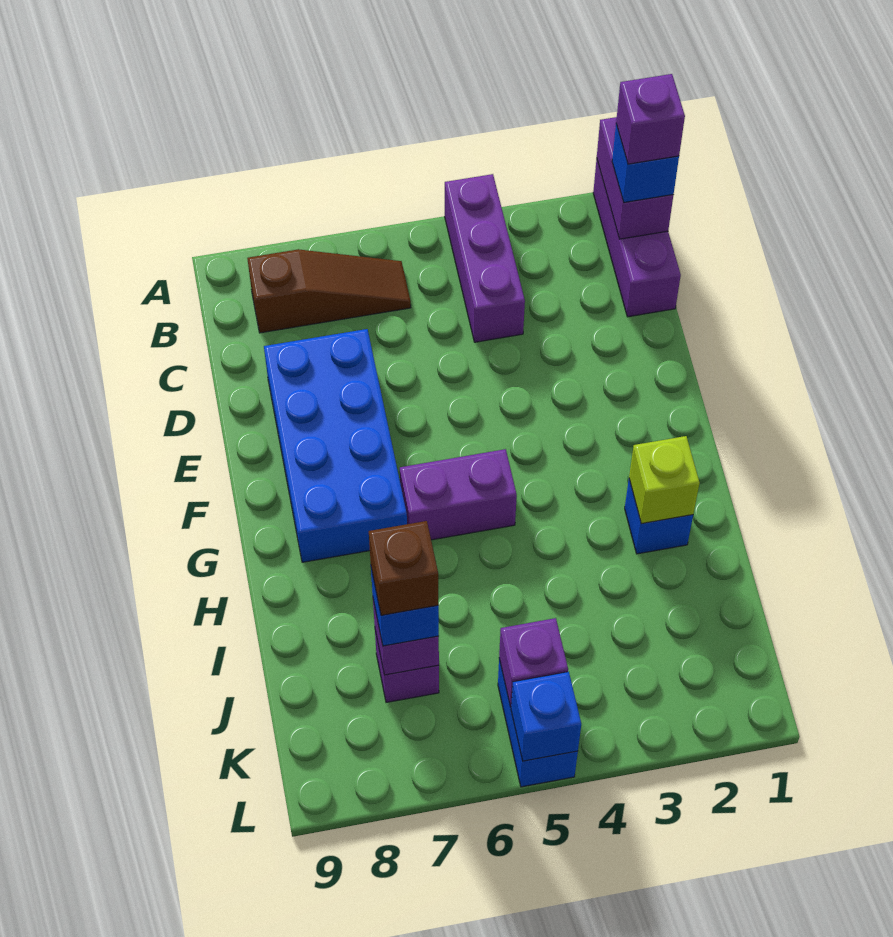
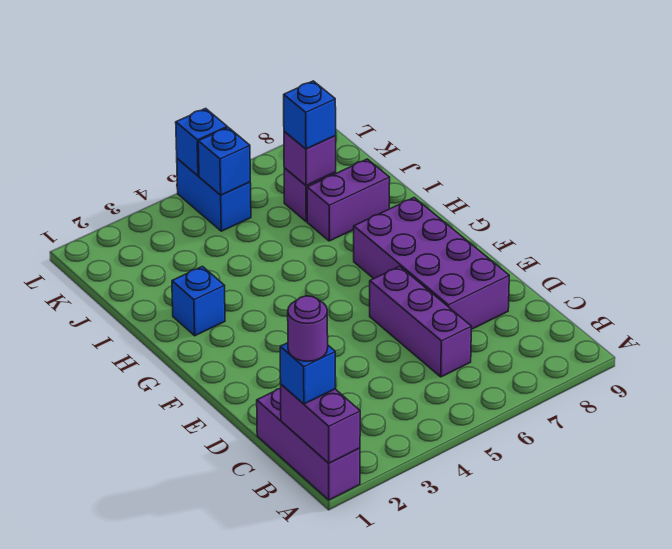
purple brick A4:C4 level 1 -> purple brick C6:E6 level 1
purple brick B1 level 4 -> purple round brick B1 level 4
brown slope B6:B8 level 1 top 8 -> none
blue brick D7:G8 level 1 -> purple brick D7:G8 level 1
purple brick G5:G6 level 1 -> purple brick I7:I8 level 1
lime brick H2 level 2 -> none
brown brick J7 level 4 -> none
purple brick K5 level 2 -> blue brick K5 level 2

